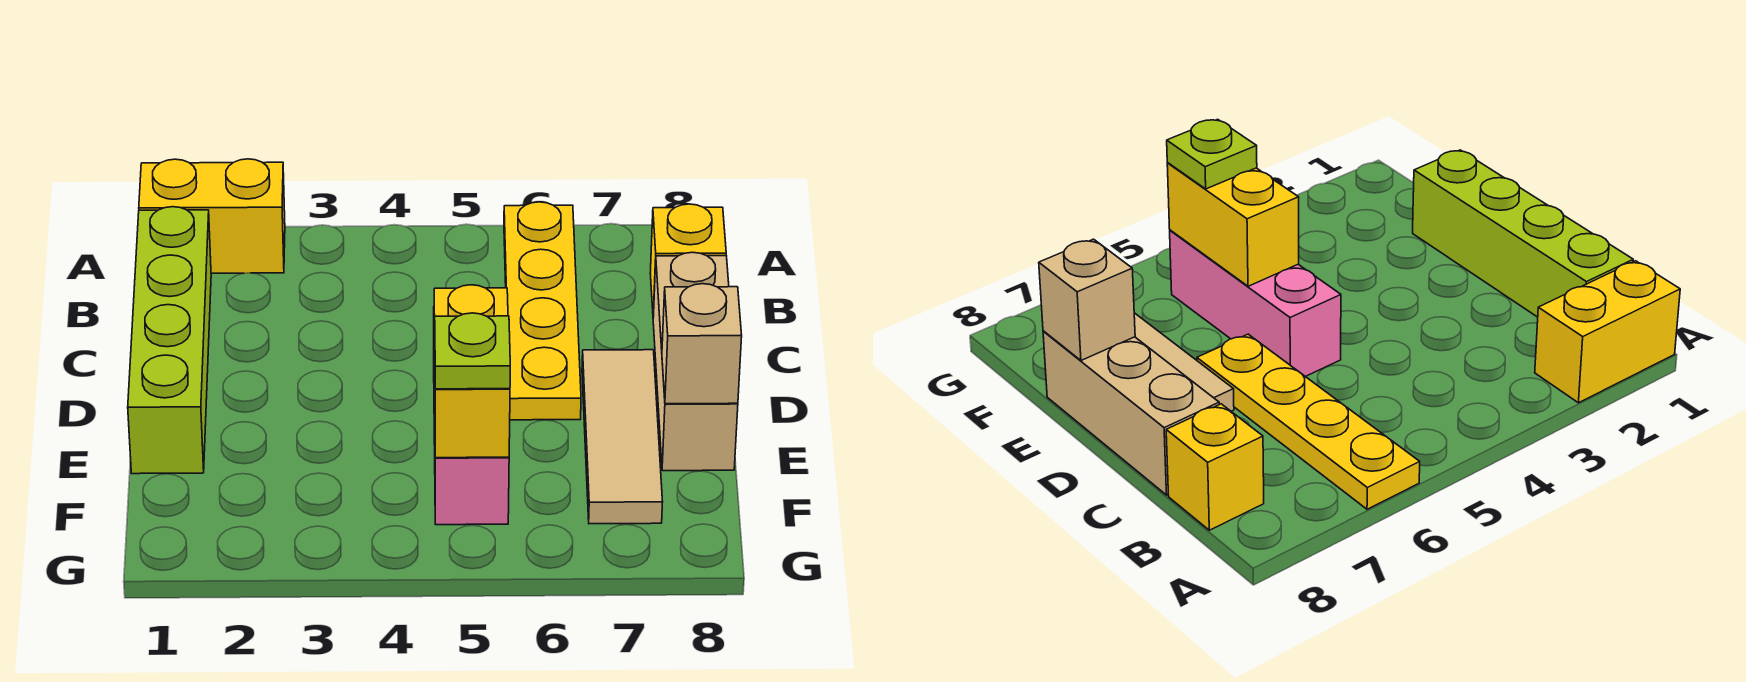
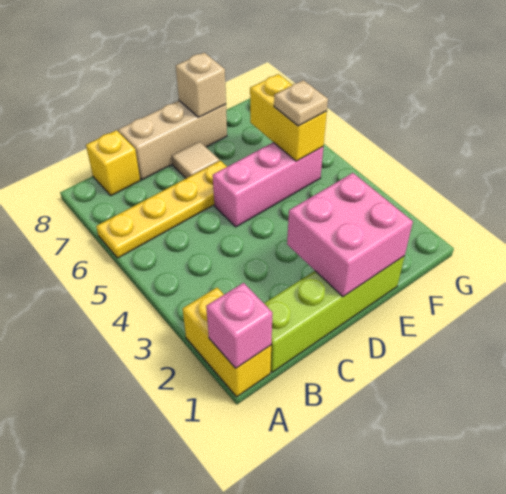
none -> pink brick A1 level 2
none -> pink brick D1:E2 level 2
tan tile D7:F7 level 1 -> tan tile D7 level 1
yellow brick E5:F5 level 2 -> yellow brick F5:F6 level 2
lime plate F5 level 3 -> tan plate F5 level 3

